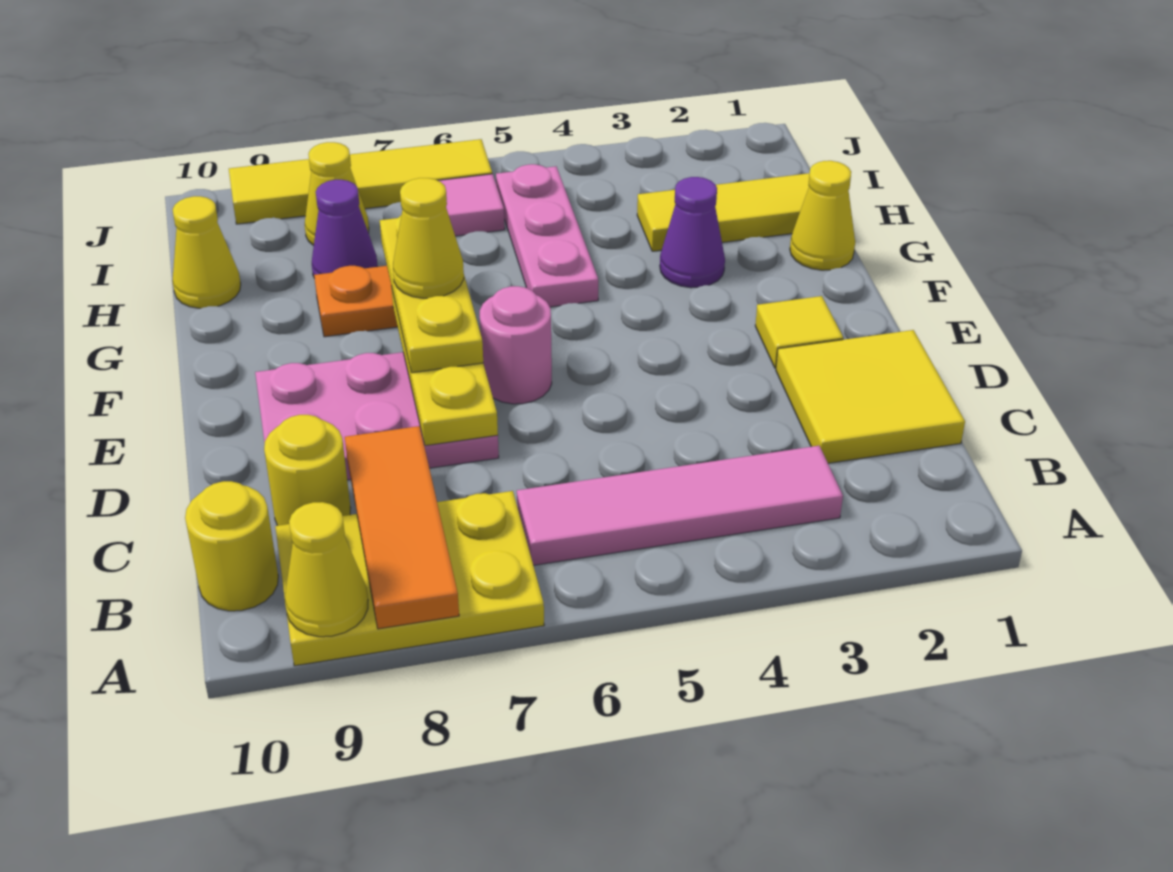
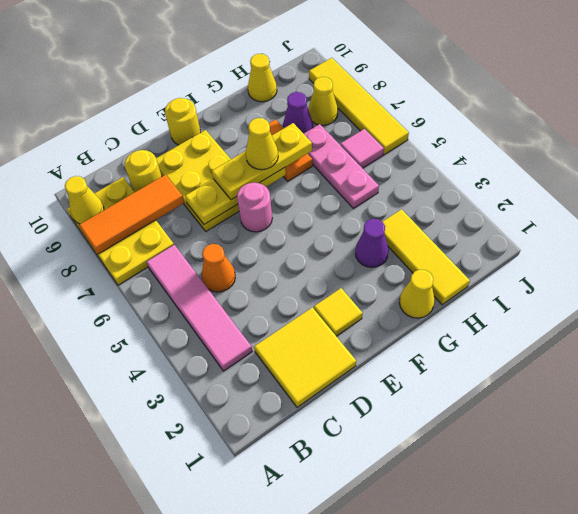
yellow round brick B10 level 1 -> yellow round brick E10 level 1
none -> orange cone C5 level 1
pink plate D7:E9 level 1 -> yellow plate D7:E9 level 1
pink plate G5:I5 level 1 -> pink plate H5:H7 level 1

